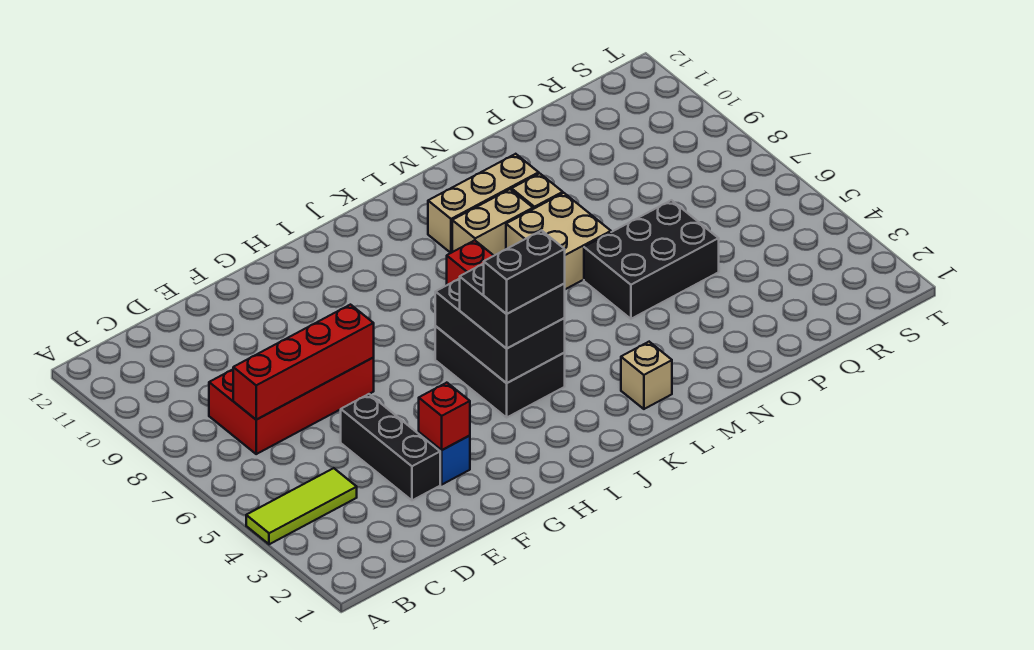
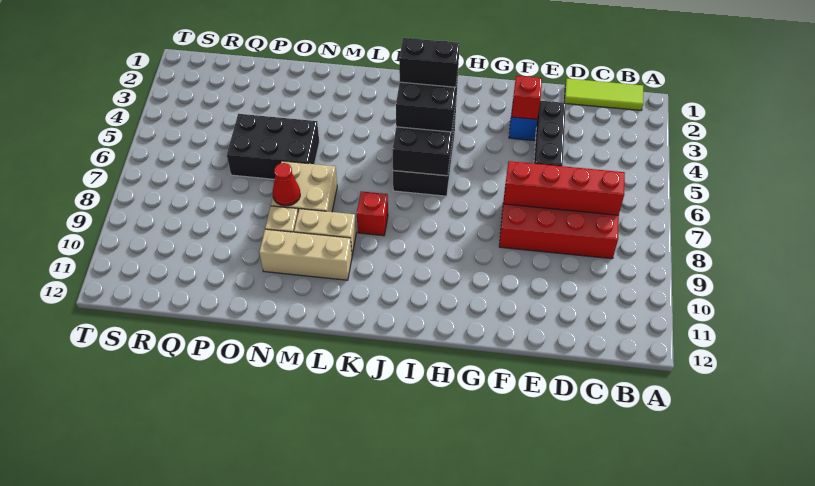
lime tile A4:C4 level 1 -> lime tile B1:D1 level 1
tan brick L2 level 1 -> none
none -> red cone N8 level 2

